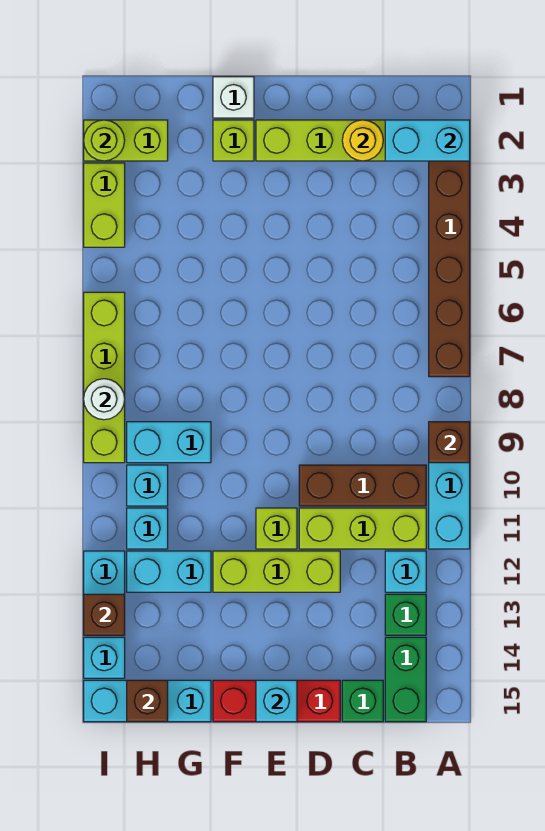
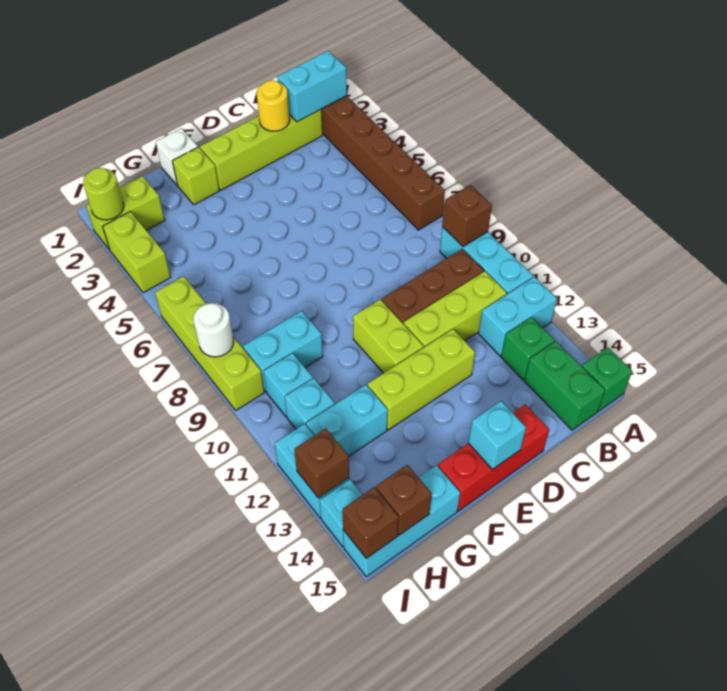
cyan brick B12 level 1 -> cyan brick A12:B12 level 1
green brick C15 level 1 -> green brick A15 level 1
lime brick E11 level 1 -> lime brick E10:E11 level 1
none -> brown brick I15 level 2

